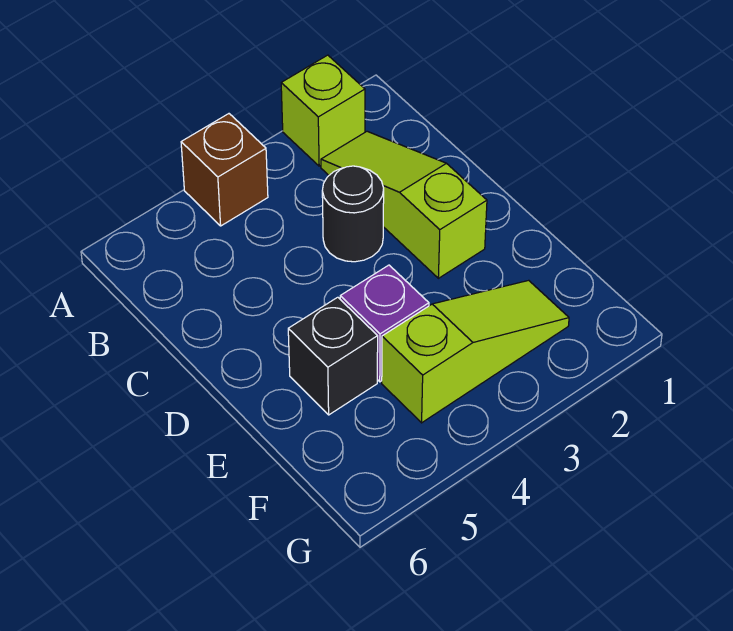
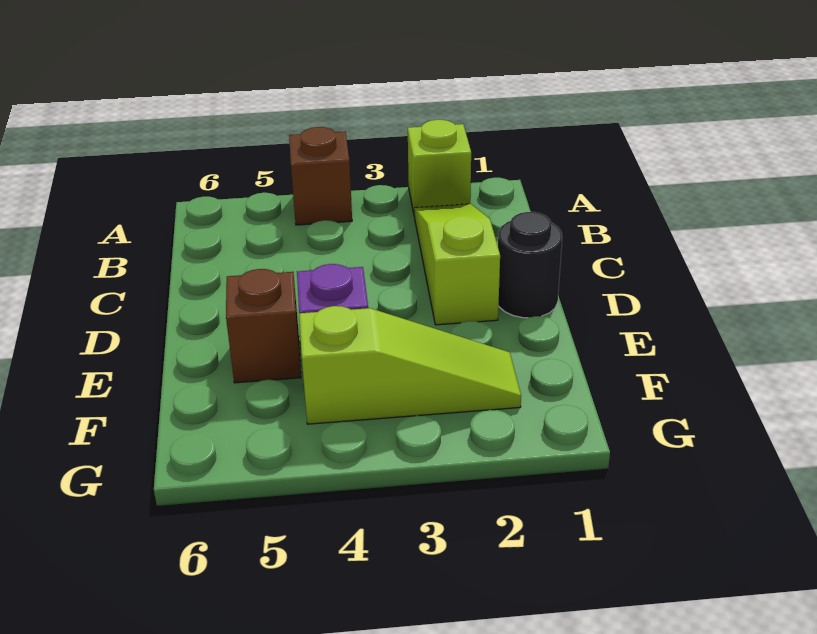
black round brick C3 level 1 -> black round brick D1 level 1
black brick E5 level 1 -> brown brick E5 level 1

